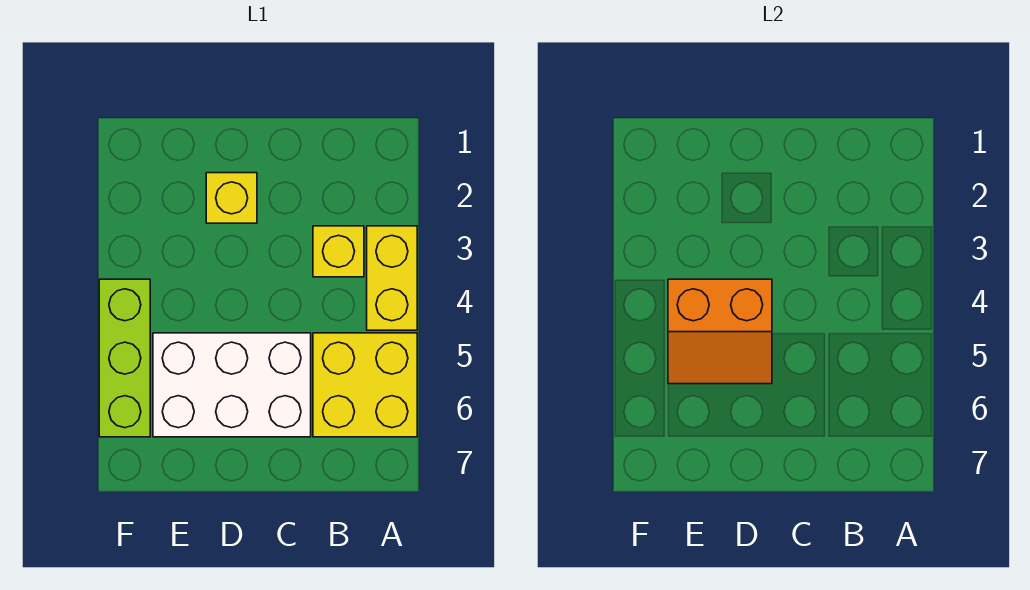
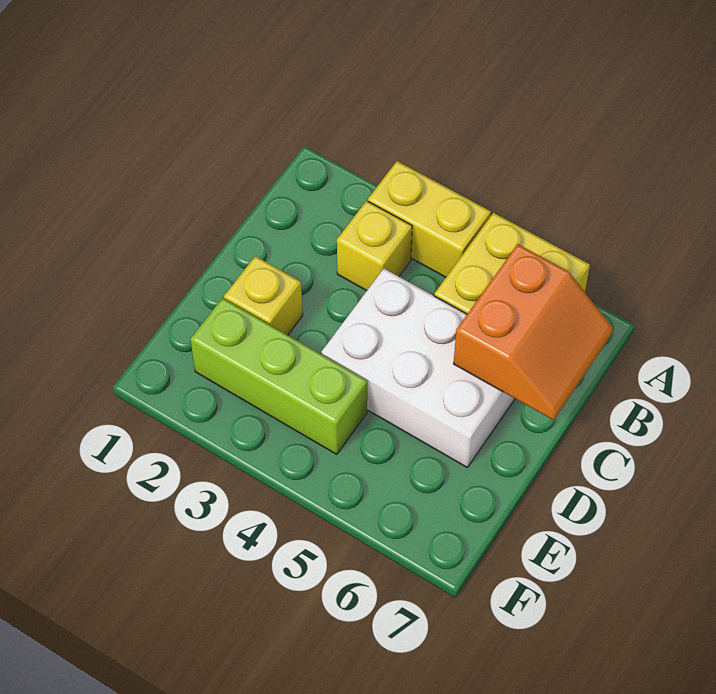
white brick C5:E6 level 1 -> white brick C4:D6 level 1
orange slope D4:E5 level 2 top 4 -> orange slope B6:C7 level 2 top 6
lime brick F4:F6 level 1 -> lime brick E2:E4 level 1

